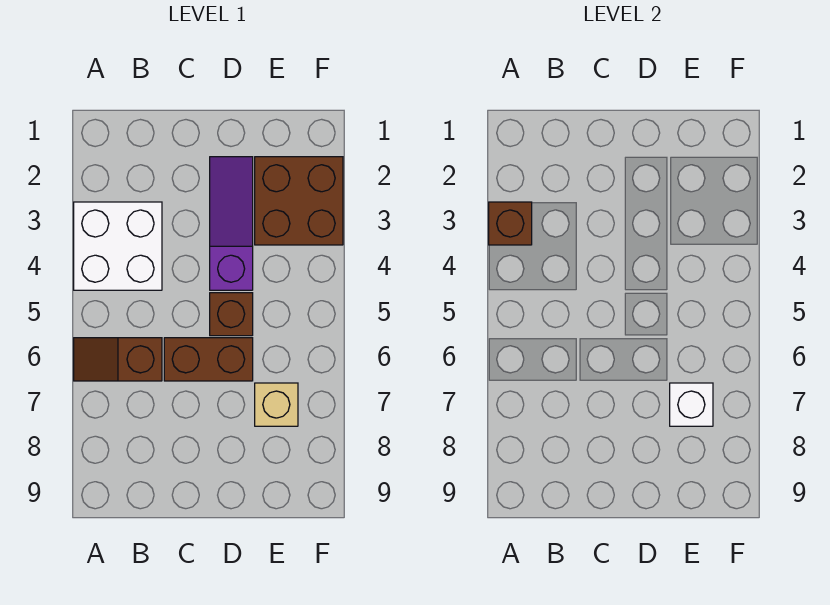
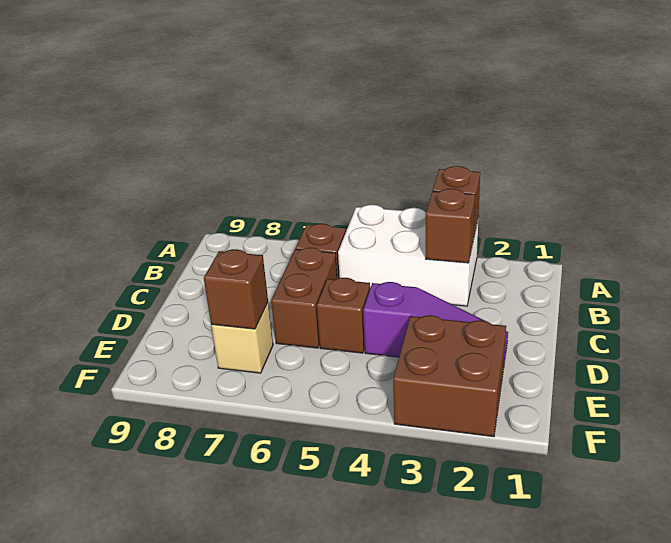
white brick A3:B4 level 1 -> white brick A3:B5 level 1
none -> brown brick B3 level 2
white brick E7 level 2 -> brown brick E7 level 2

